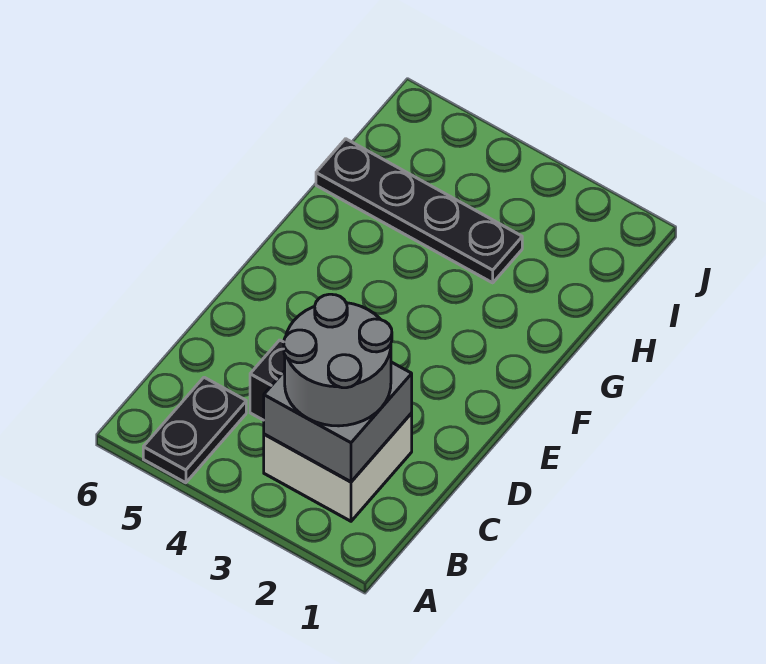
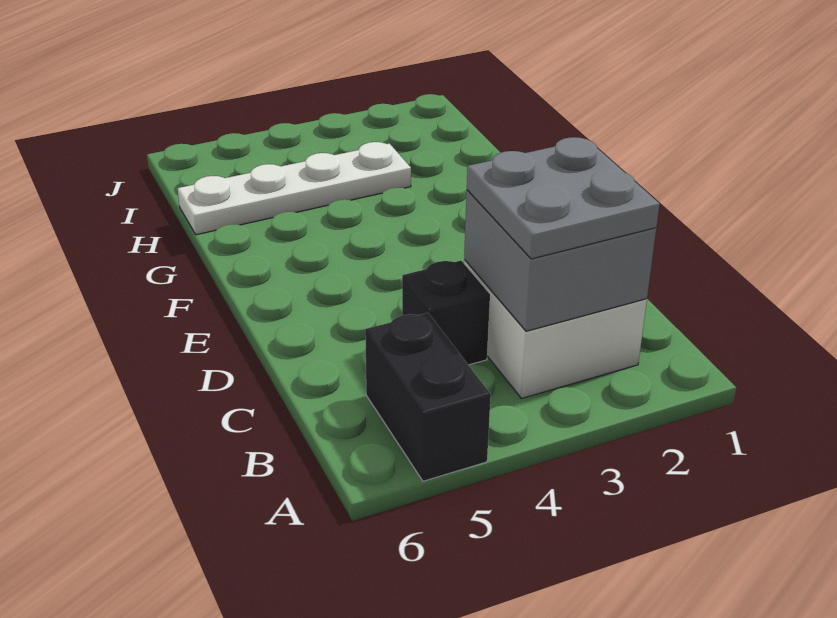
black plate A5:B5 level 1 -> black brick A5:B5 level 1
grey round brick B2:C3 level 3 -> grey plate B2:C3 level 3
black plate H3:H6 level 1 -> white plate H3:H6 level 1

